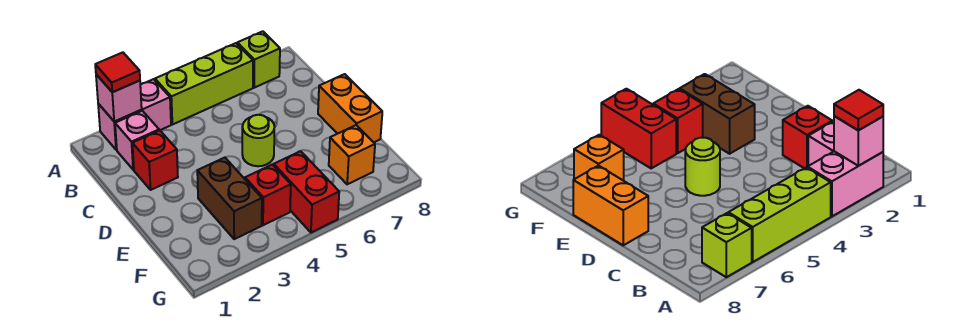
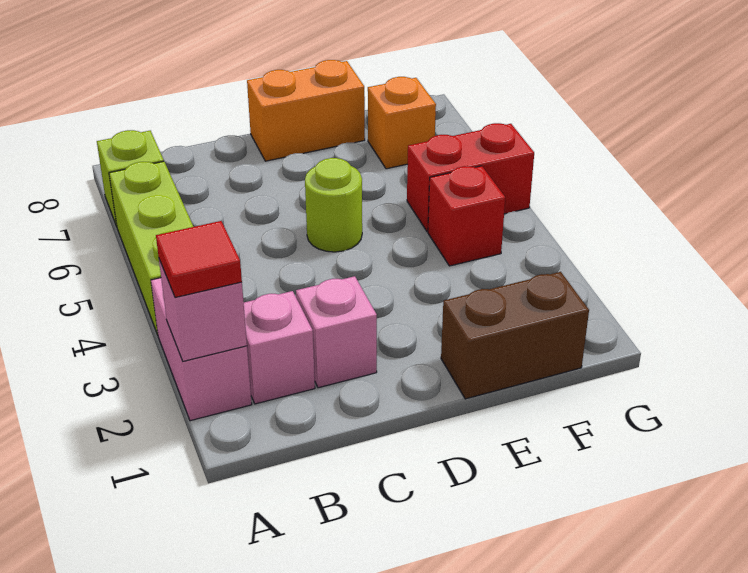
red brick C2 level 1 -> pink brick C2 level 1
brown brick E3:F3 level 1 -> brown brick E1:F1 level 1

